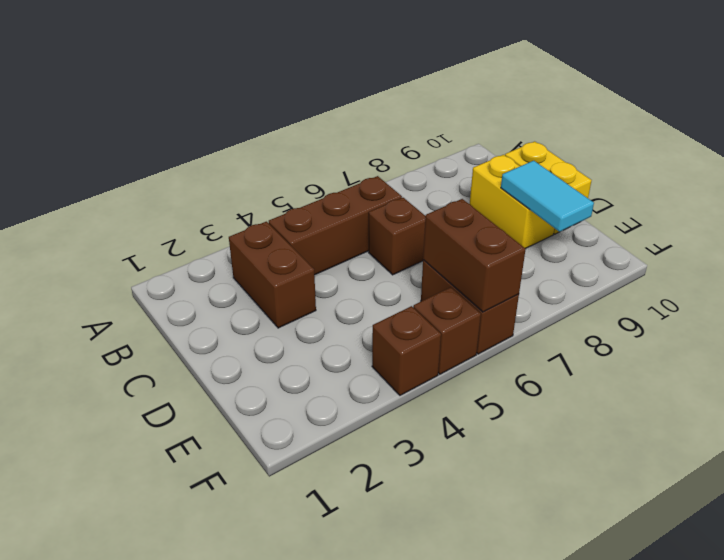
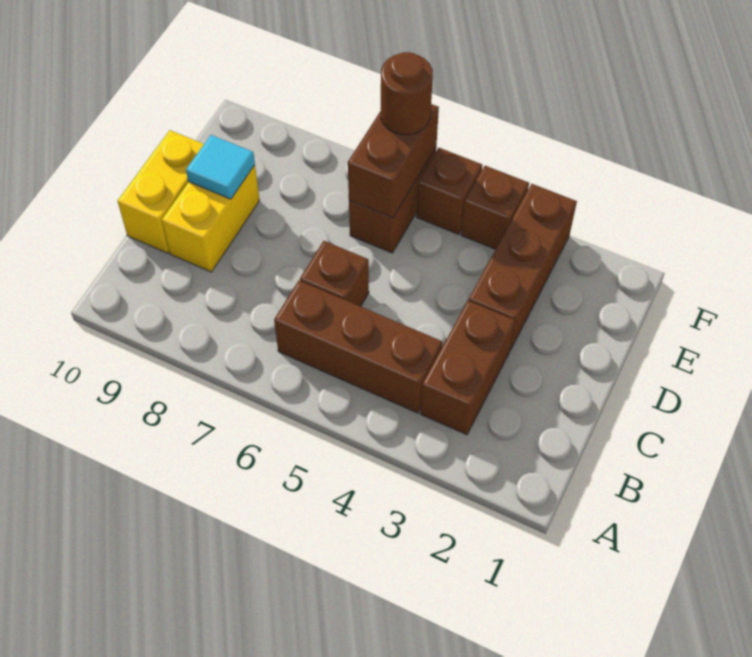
none -> brown brick D3:F3 level 1
cyan tile D9:E9 level 2 -> cyan tile D9 level 2
none -> brown round brick F6 level 3

